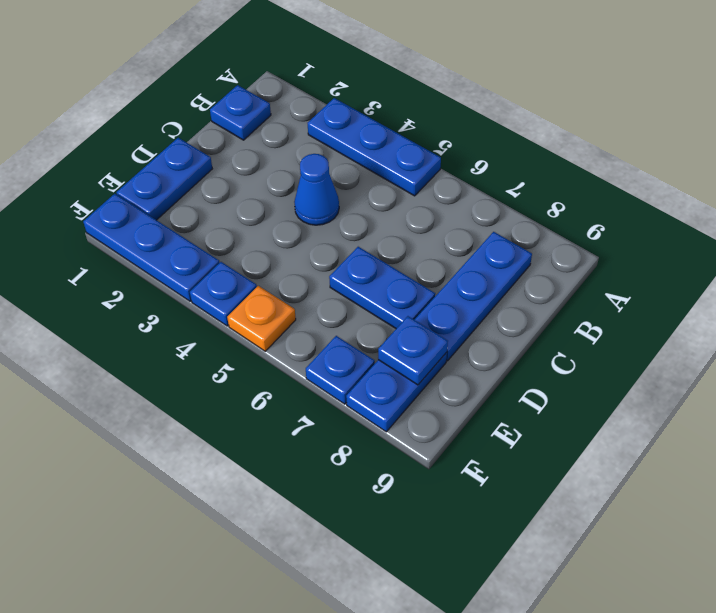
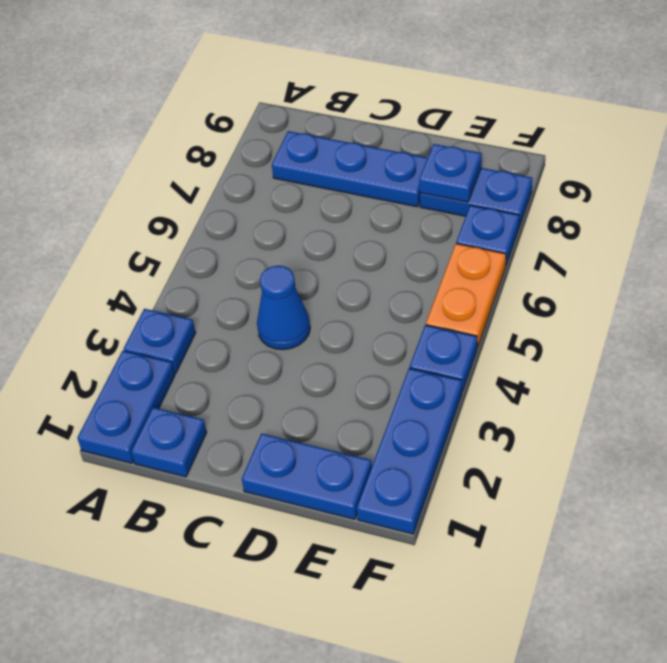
blue plate A3:A5 level 1 -> blue plate A3 level 1
blue plate D6:D7 level 1 -> blue plate A1:A2 level 1
orange plate F5 level 1 -> orange plate F5:F6 level 1

